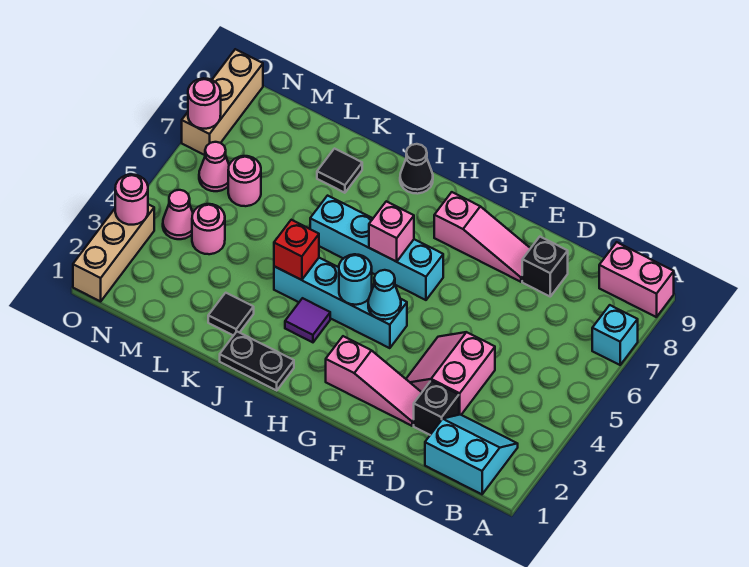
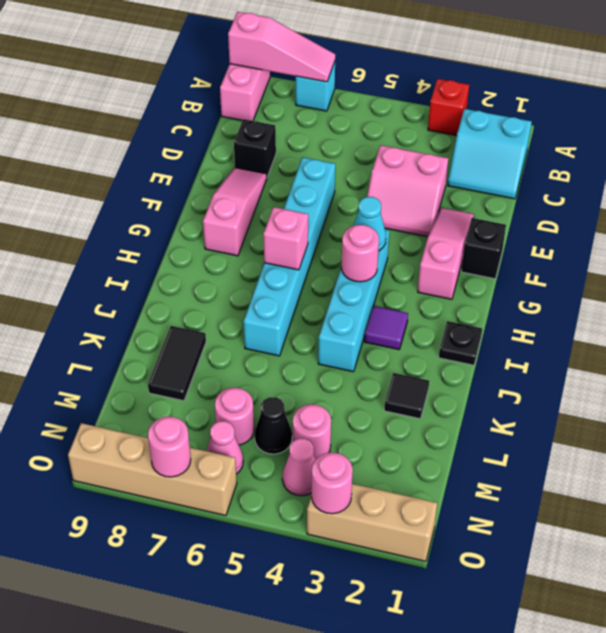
none -> pink slope A7:A9 level 2 top 9
cyan slope B1:C2 level 1 top 1 -> cyan slope B1:C2 level 1 top B
black brick D2 level 1 -> black brick F1 level 1
cyan brick G6:J6 level 1 -> cyan brick E6:J6 level 1
cyan round brick H4 level 2 -> pink round brick H4 level 2
black plate I1:J1 level 1 -> black plate I1 level 1
black cone I9 level 1 -> black cone M5 level 1
red brick J4 level 2 -> red brick A3 level 1
black tile K8 level 1 -> black tile K8:L8 level 1
tan brick O7:O9 level 1 -> tan brick O6:O9 level 1

